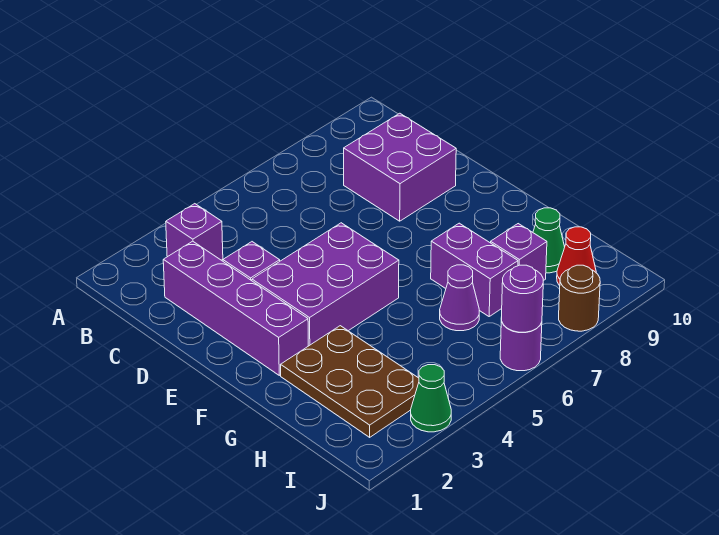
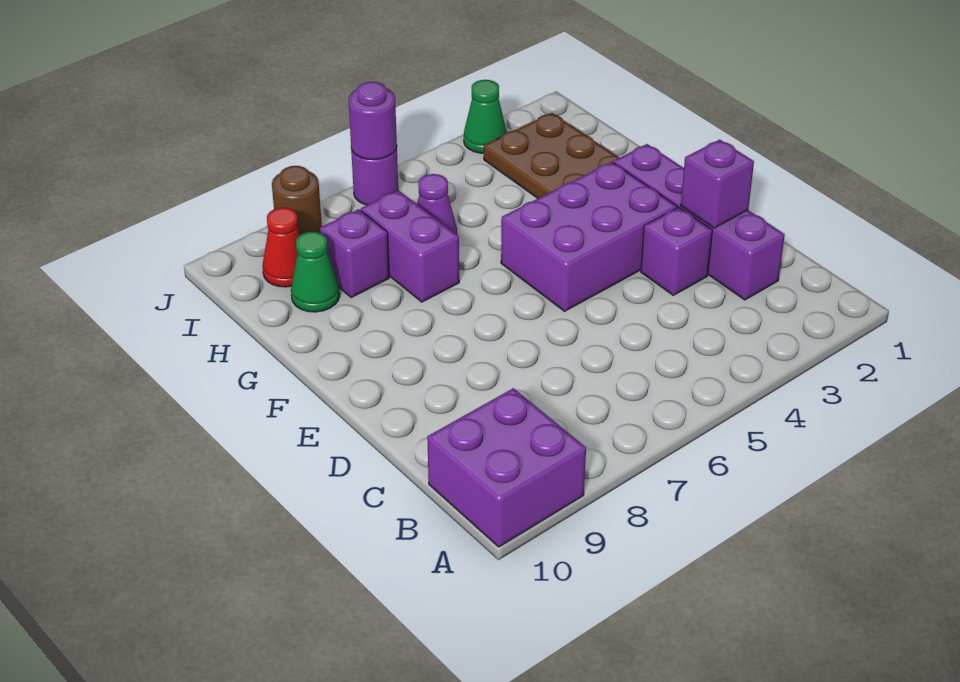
purple brick B3 level 1 -> purple brick D2 level 2
purple brick C8:D9 level 1 -> purple brick A9:B10 level 1

